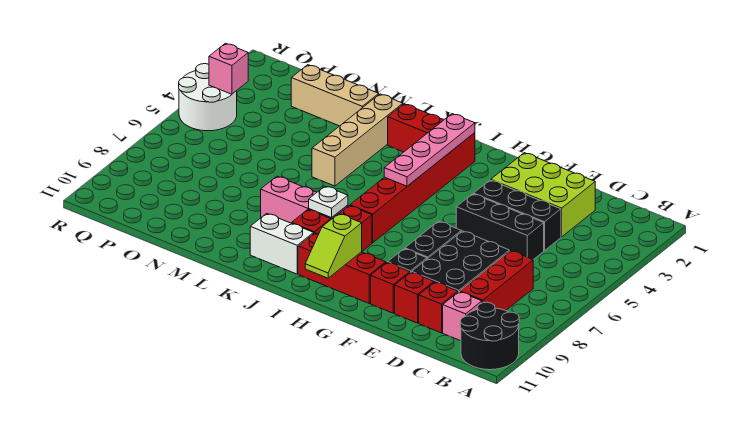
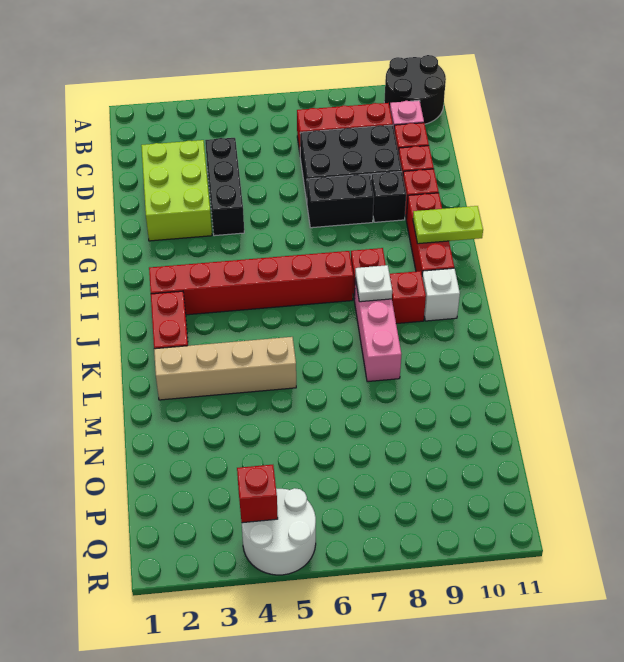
black brick D5:F5 level 1 -> none
lime slope H10:H11 level 2 top 10 -> lime plate H10:H11 level 2
pink plate I2:I5 level 2 -> none
white brick J10:K10 level 1 -> white brick J10 level 1
tan brick M2:O2 level 1 -> none
pink brick Q4 level 2 -> red brick Q4 level 2

